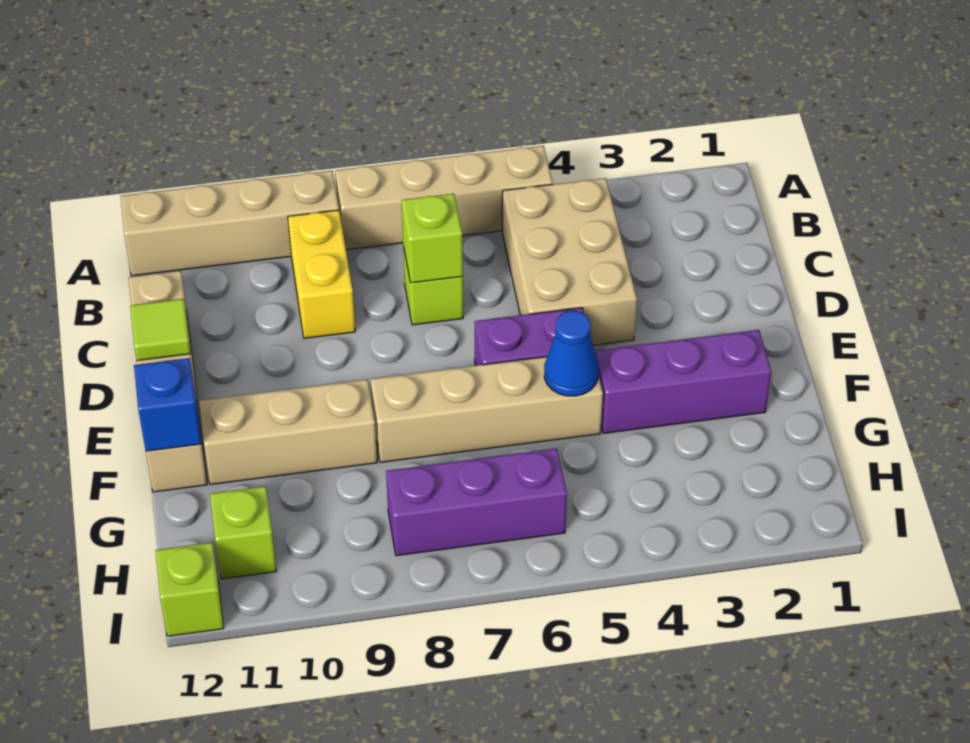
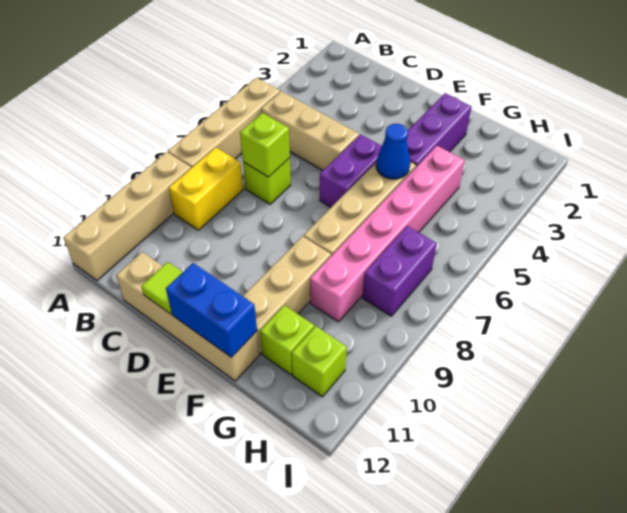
tan brick B4:D5 level 1 -> tan brick B5:D5 level 1
yellow brick B9:C9 level 1 -> yellow brick B8:B9 level 1
blue brick F12 level 2 -> blue brick E12:F12 level 2
none -> pink brick G4:G9 level 1
purple brick H6:H8 level 1 -> purple brick H7:H8 level 1
lime brick I12 level 1 -> lime brick G11 level 1

